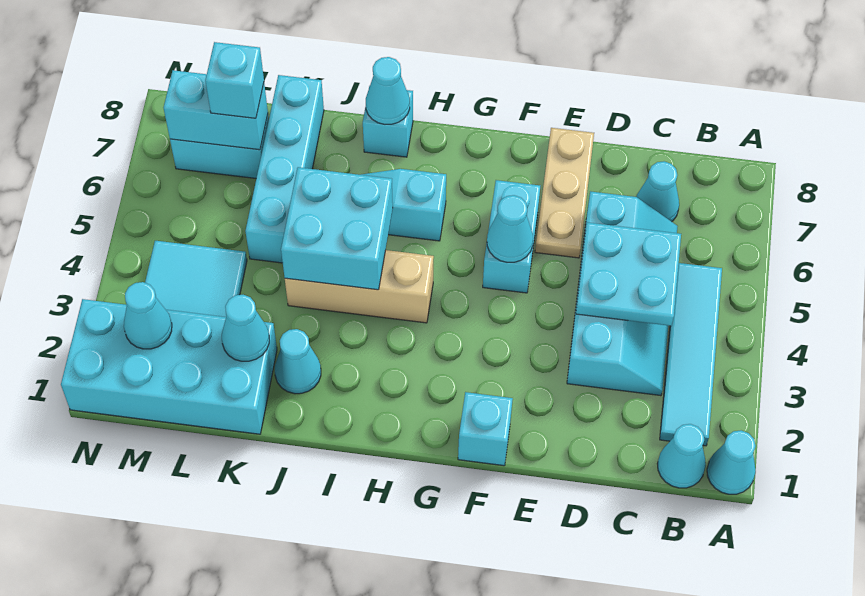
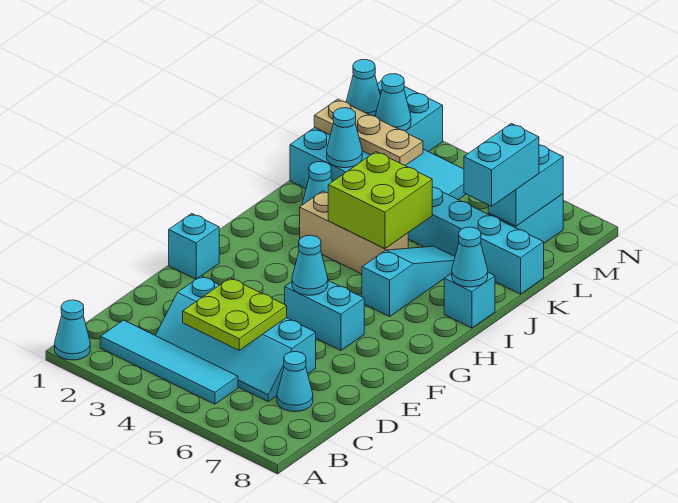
cyan cone B1 level 1 -> cyan cone M1 level 2
cyan plate C4:D5 level 2 -> lime plate C4:D5 level 2
tan plate E6:E8 level 1 -> tan plate L1:L3 level 2
tan brick H4:J4 level 1 -> tan brick I3:I5 level 1
cyan brick I4:J5 level 2 -> lime brick I4:J5 level 2
cyan brick L7 level 3 -> cyan brick K7:L7 level 3

